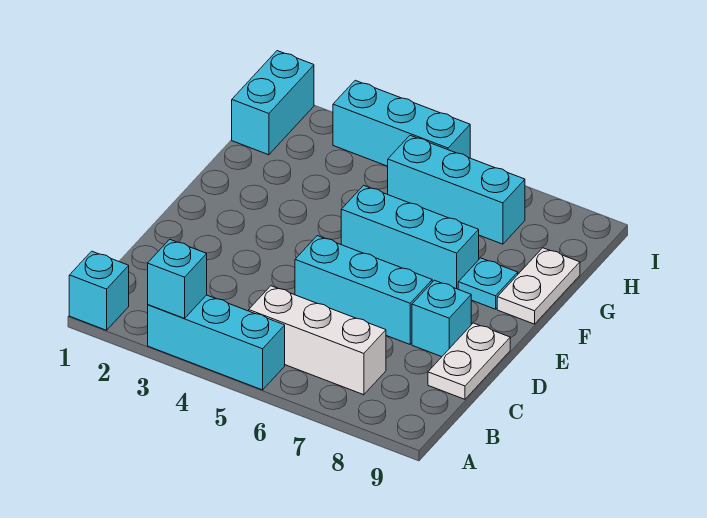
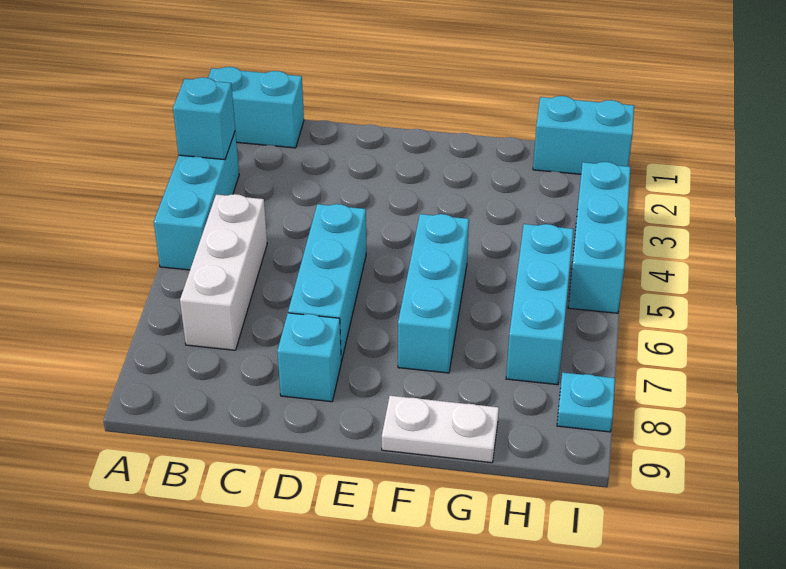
cyan brick A1 level 1 -> cyan brick A1:B1 level 1
white plate C9:D9 level 1 -> none
cyan plate F8 level 1 -> cyan plate I8 level 1

